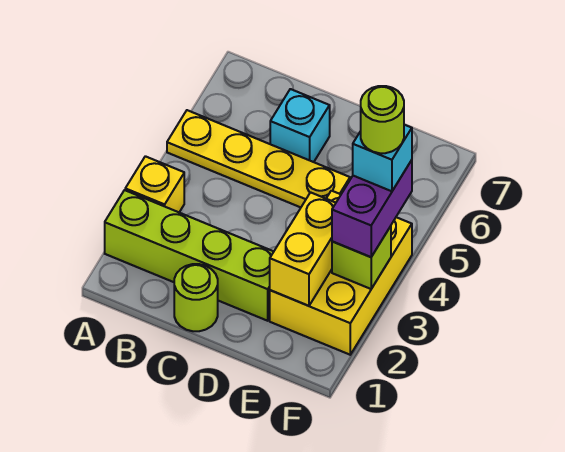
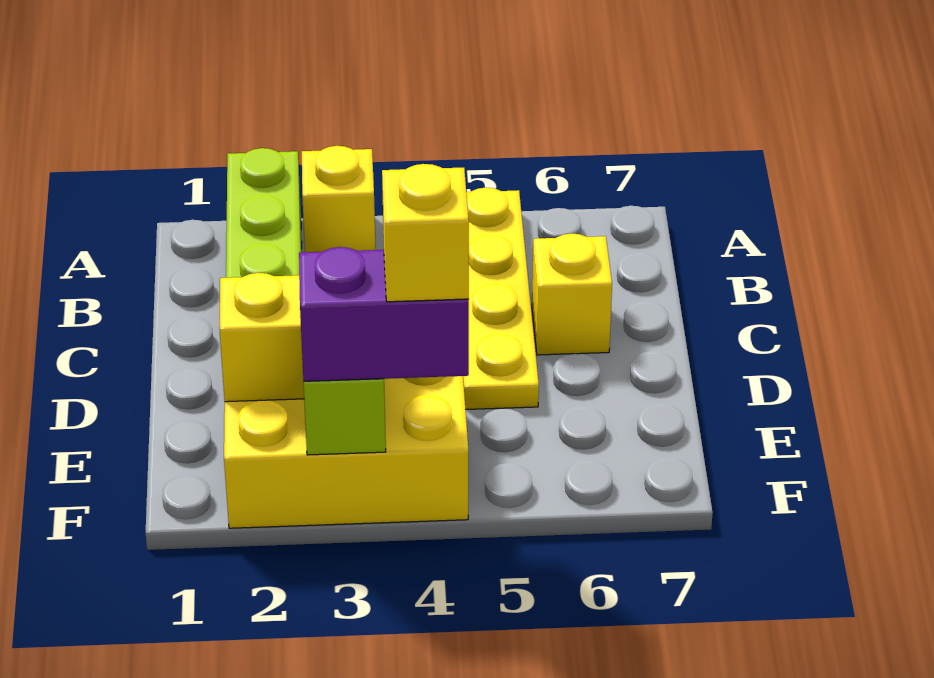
lime round brick C1 level 1 -> none
cyan brick C6 level 1 -> yellow brick C6 level 1
cyan brick F4 level 4 -> yellow brick F4 level 4
lime round brick F4 level 5 -> none

